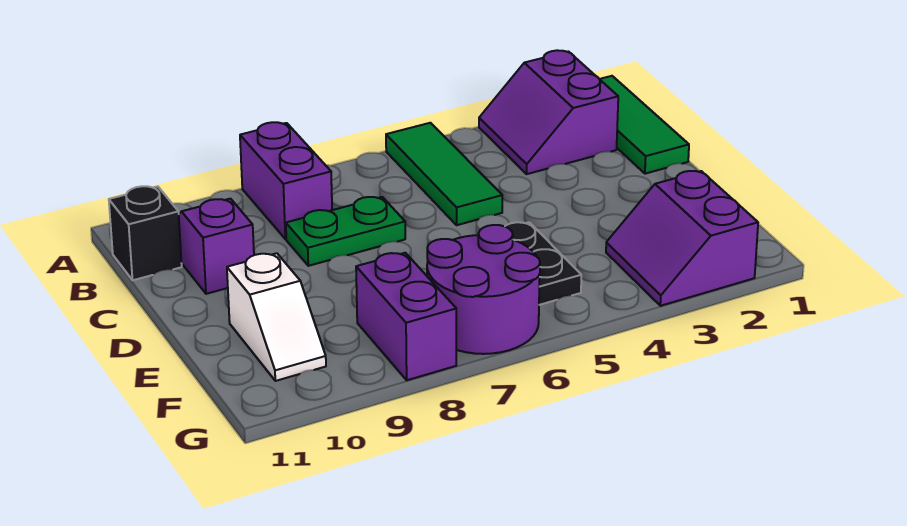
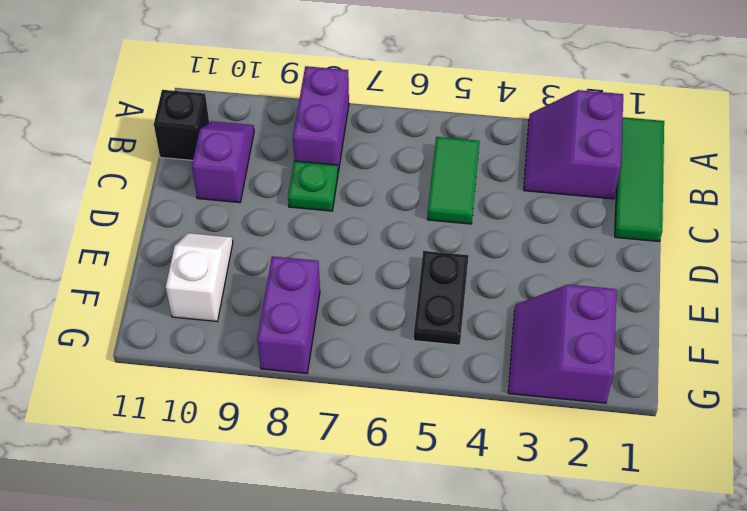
green tile A5:C5 level 1 -> green tile B5:C5 level 1
green plate C7:C8 level 1 -> green plate C8 level 1
white slope E10:F10 level 1 top E -> white slope E10:F10 level 1 top F
purple round brick F6:G7 level 1 -> none

